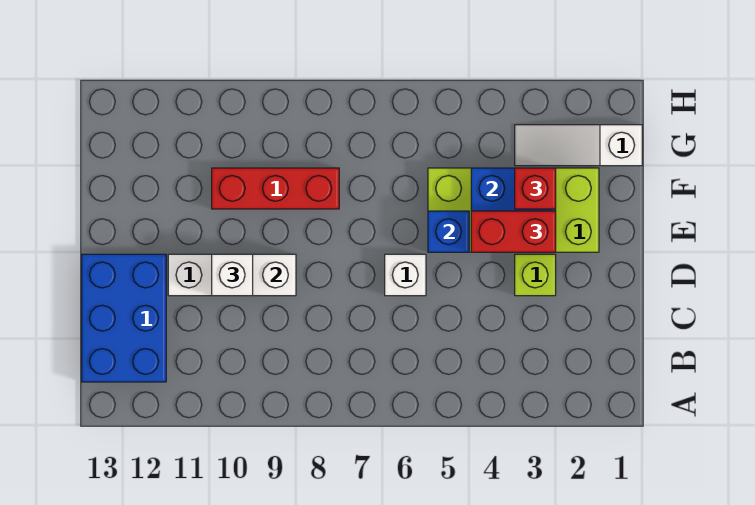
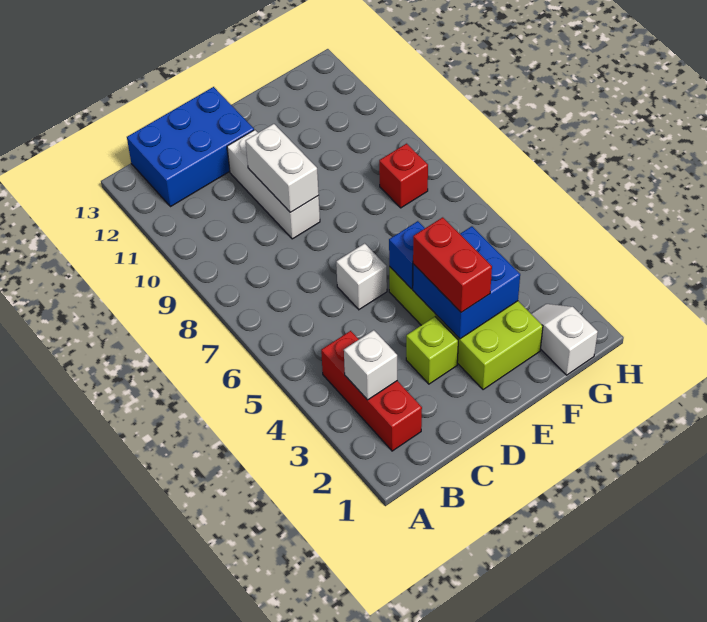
white brick D10 level 3 -> white brick B3 level 2
red brick F3 level 3 -> red brick G8 level 1
red brick F8:F10 level 1 -> red brick B2:B4 level 1
white slope G1:G3 level 1 top 1 -> white slope G1:G2 level 1 top 1

